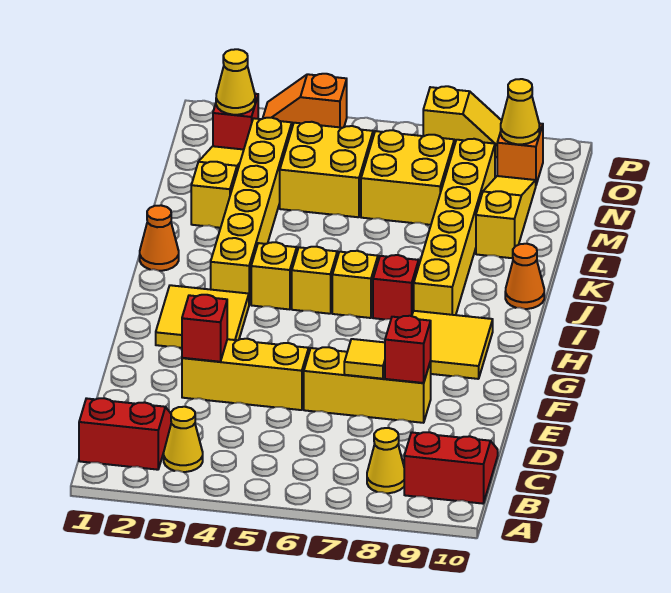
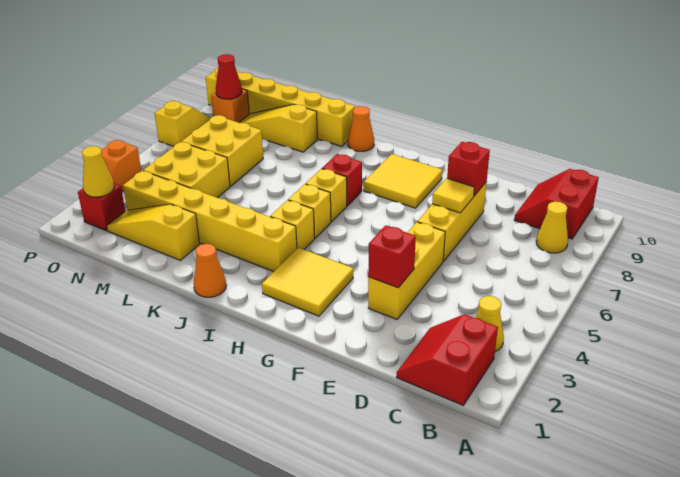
yellow brick I8:N8 level 1 -> yellow brick K10:P10 level 1
yellow cone O9 level 2 -> red cone O9 level 2

